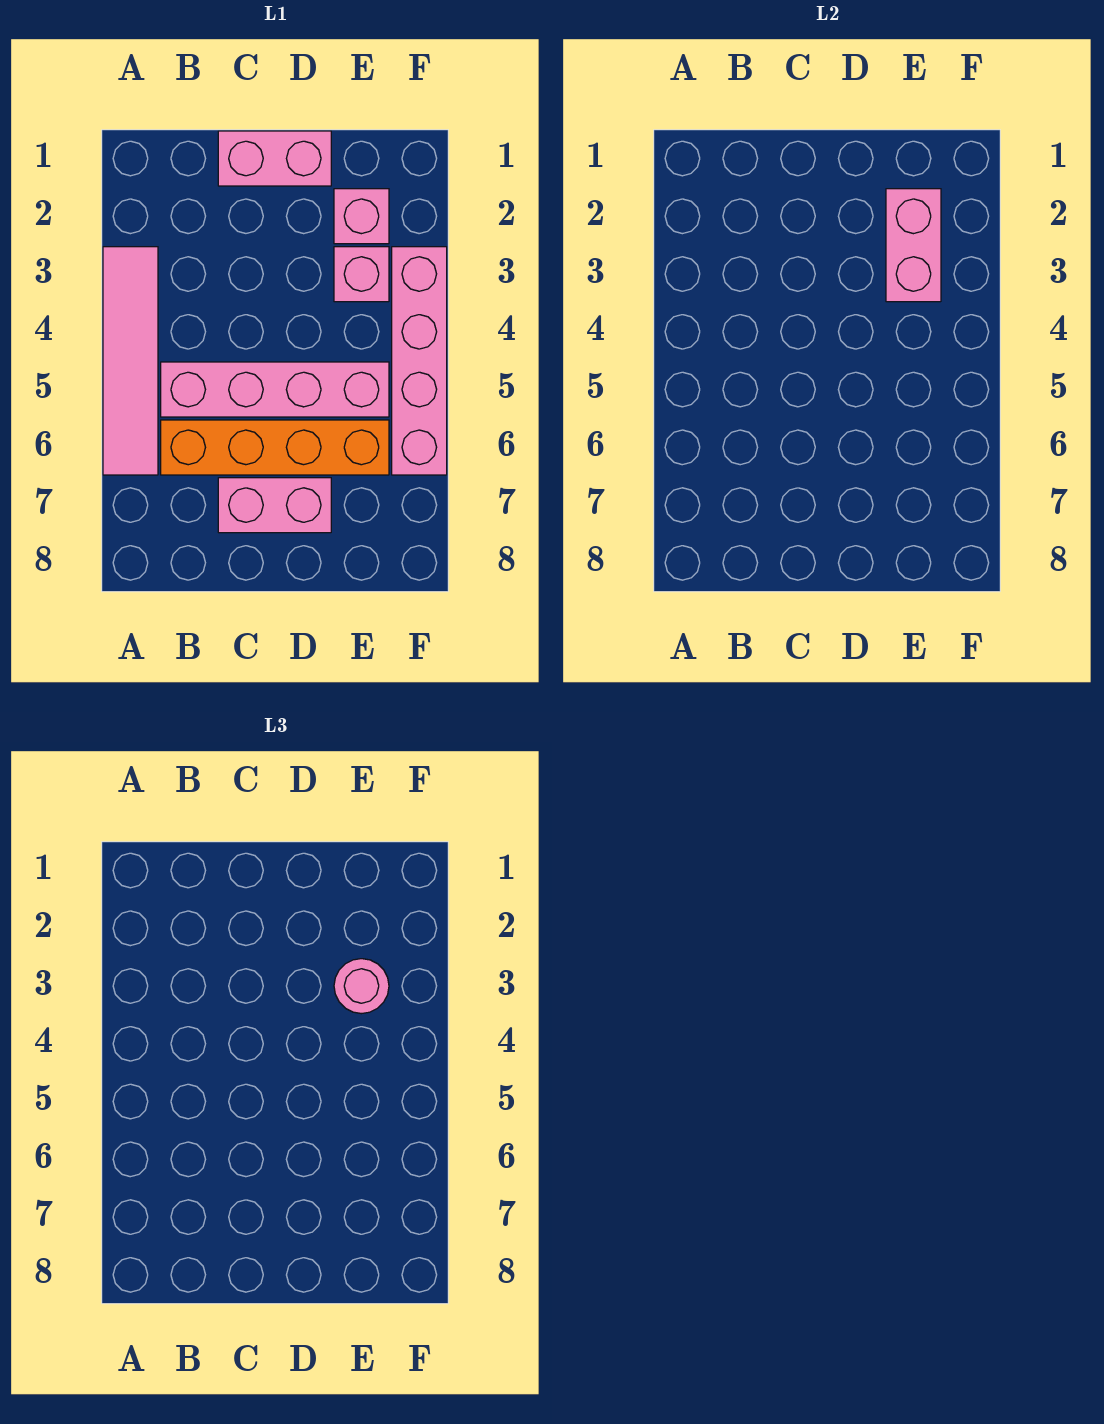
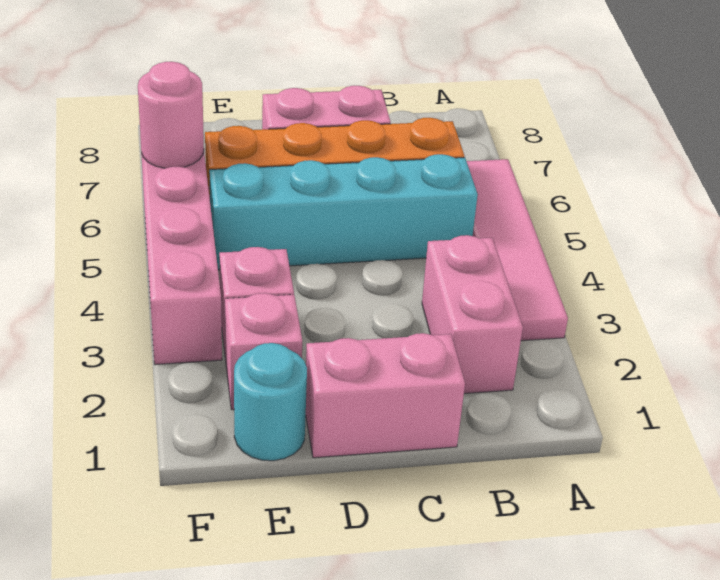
pink brick B5:E5 level 1 -> cyan brick B5:E5 level 1
none -> cyan round brick E1 level 1
pink brick E2:E3 level 2 -> pink brick B2:B3 level 1
pink round brick E3 level 3 -> pink round brick F6 level 2

